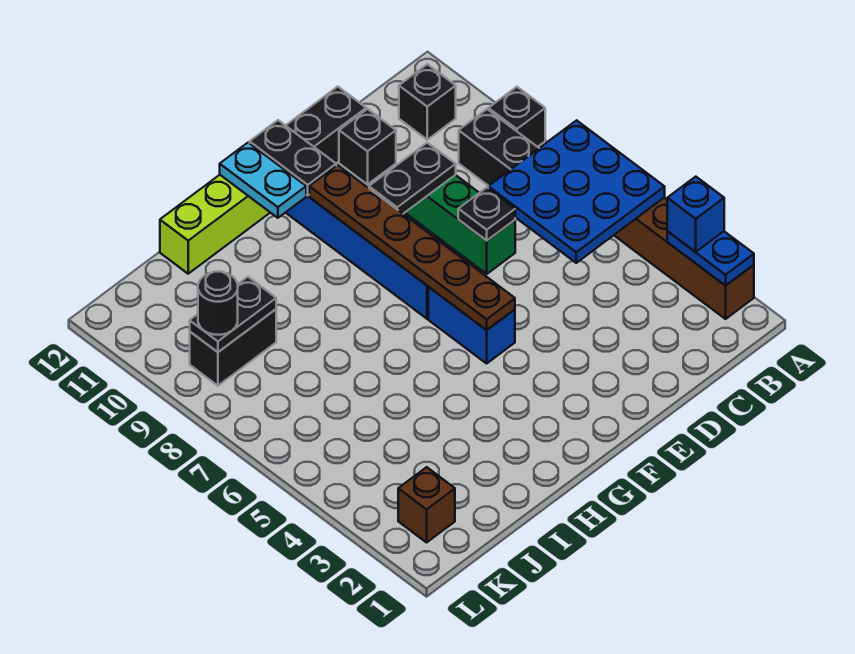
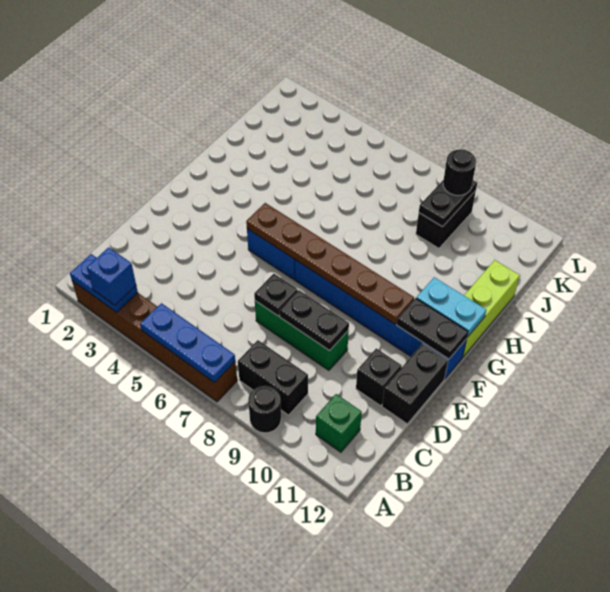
blue plate A5:C7 level 2 -> blue plate A5:A7 level 2
black brick A9 level 1 -> black round brick A9 level 1
black brick B11 level 1 -> green brick B11 level 1
black plate D9:E9 level 2 -> black plate D8:D9 level 2
brown brick K2 level 1 -> none

